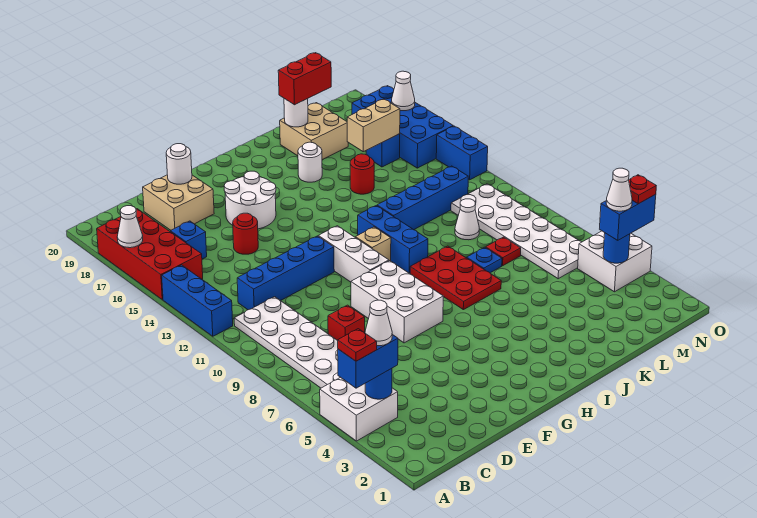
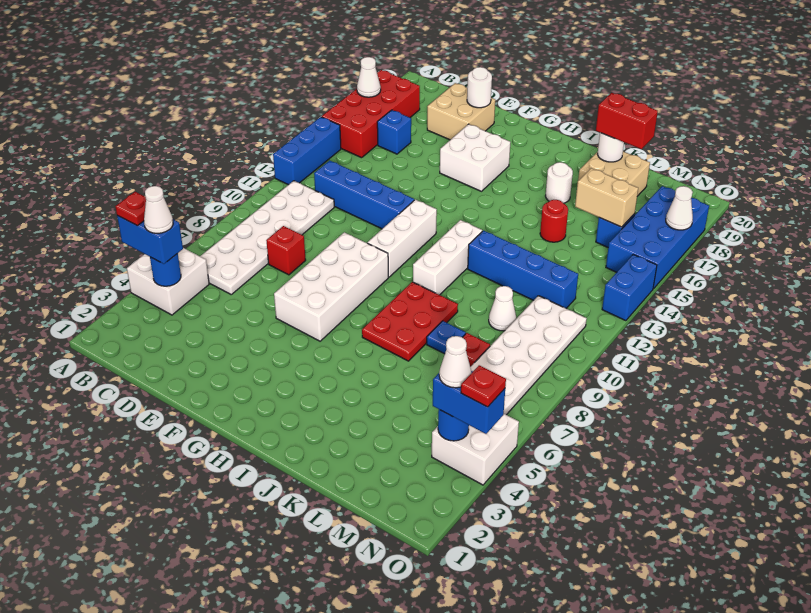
red round brick E15 level 1 -> none
white brick F7:G9 level 1 -> white brick F6:G9 level 1
white round brick F16:G17 level 1 -> white brick F16:G17 level 1
tan brick H11 level 1 -> none
blue brick I10:I12 level 1 -> white brick I10:I12 level 1

